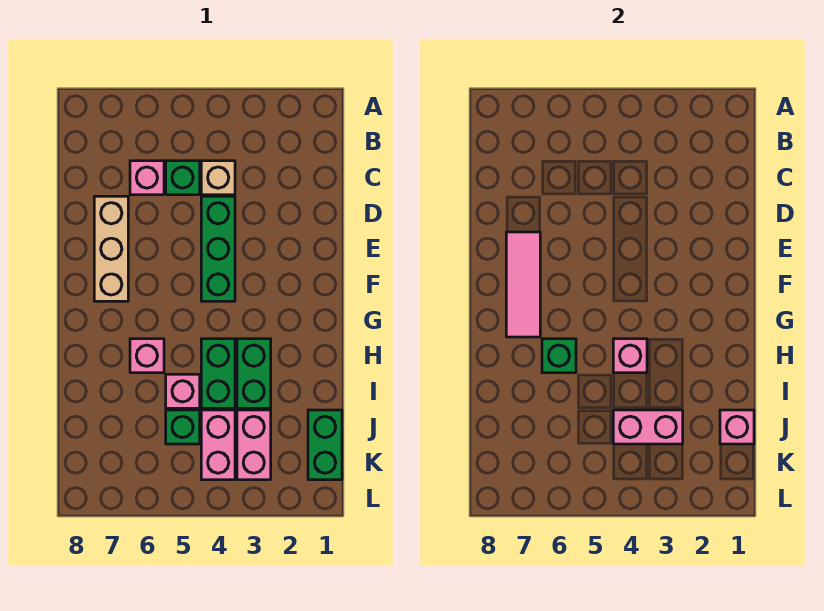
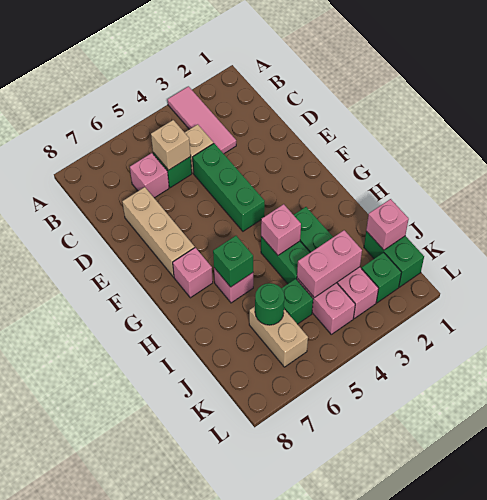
none -> tan brick C5 level 2
pink tile E7:G7 level 2 -> pink tile A3:C3 level 1
pink brick I5 level 1 -> pink brick G7 level 1
none -> tan brick J6:K6 level 1
none -> green round brick J6 level 2
none -> green brick K2 level 1

